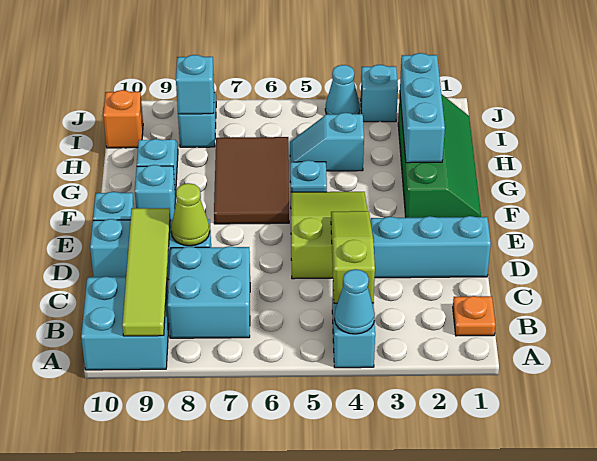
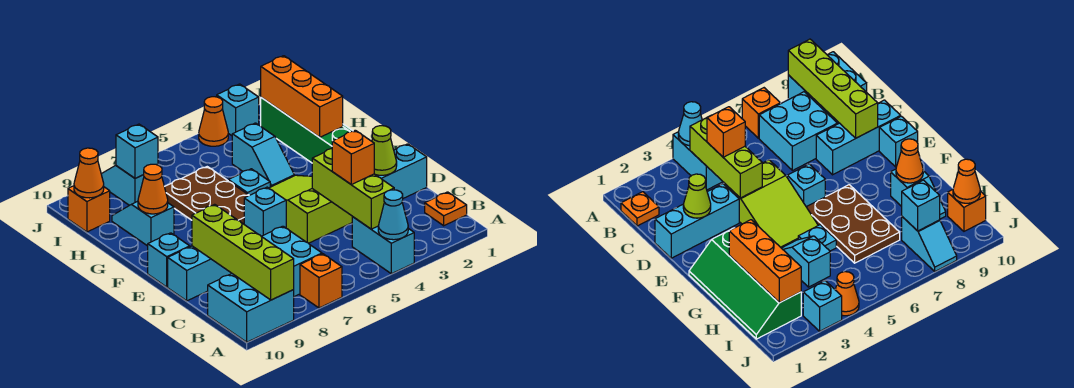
none -> orange brick A7 level 1
lime tile A9:D9 level 2 -> lime brick A9:D9 level 2
lime slope B4:D4 level 2 top B -> lime brick B4:D4 level 2
none -> orange brick C4 level 3
lime cone D8 level 2 -> lime cone D2 level 2
brown tile F6:H7 level 1 -> brown plate F6:H7 level 1
cyan brick F9 level 1 -> cyan brick E6 level 1
cyan brick G2:I2 level 2 -> orange brick G2:I2 level 2
none -> orange cone G9 level 2
cyan slope H4:H5 level 1 top 4 -> cyan slope G4:H4 level 1 top H
none -> orange cone I10 level 2
cyan cone J4 level 1 -> orange cone J4 level 1

